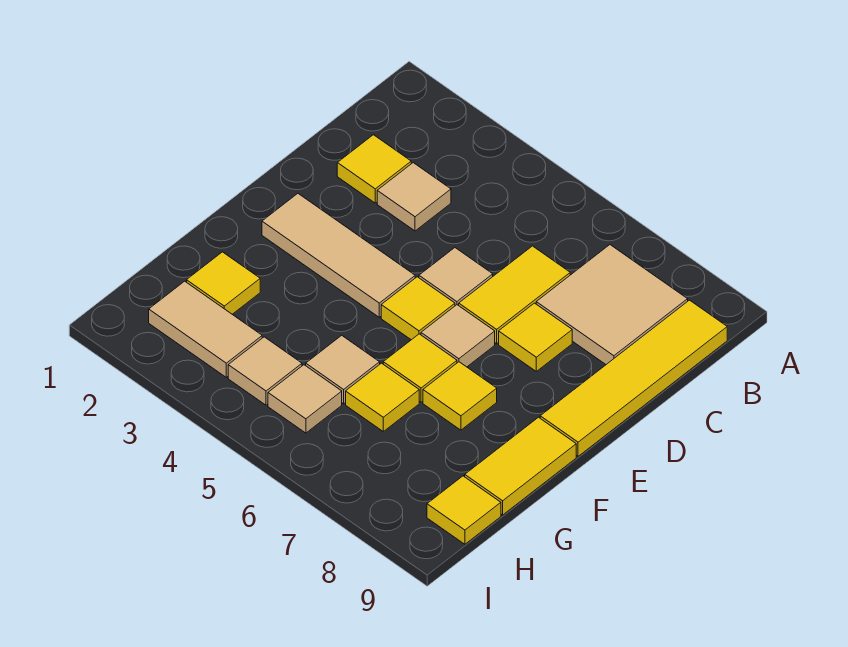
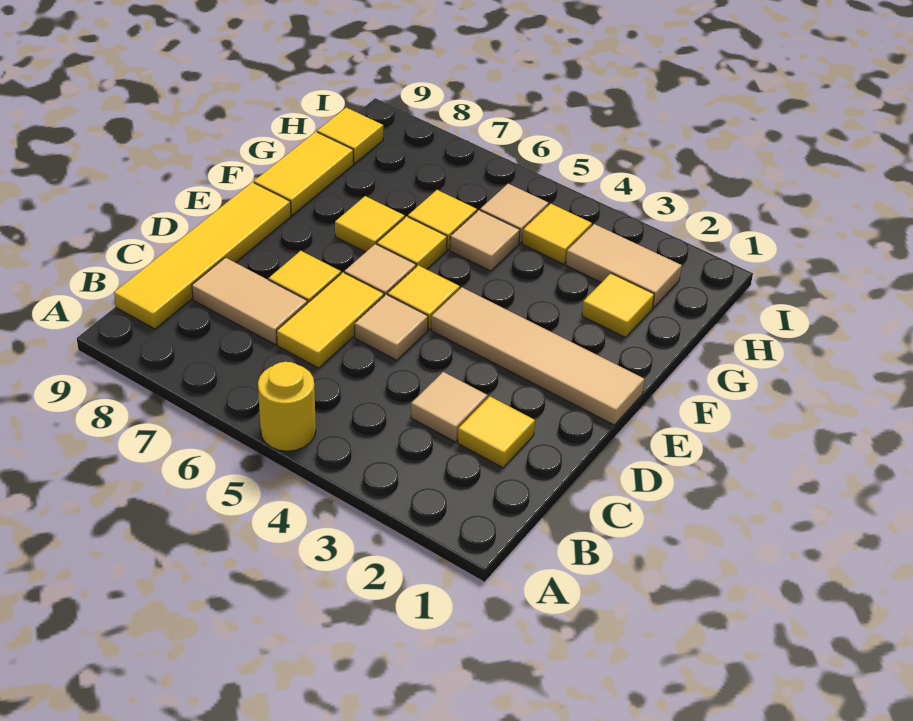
none -> yellow round brick A5 level 1
tan tile B7:C8 level 1 -> tan tile C7:C8 level 1
tan tile E2:E4 level 1 -> tan tile E1:E4 level 1
tan tile H4 level 1 -> yellow tile H4 level 1

